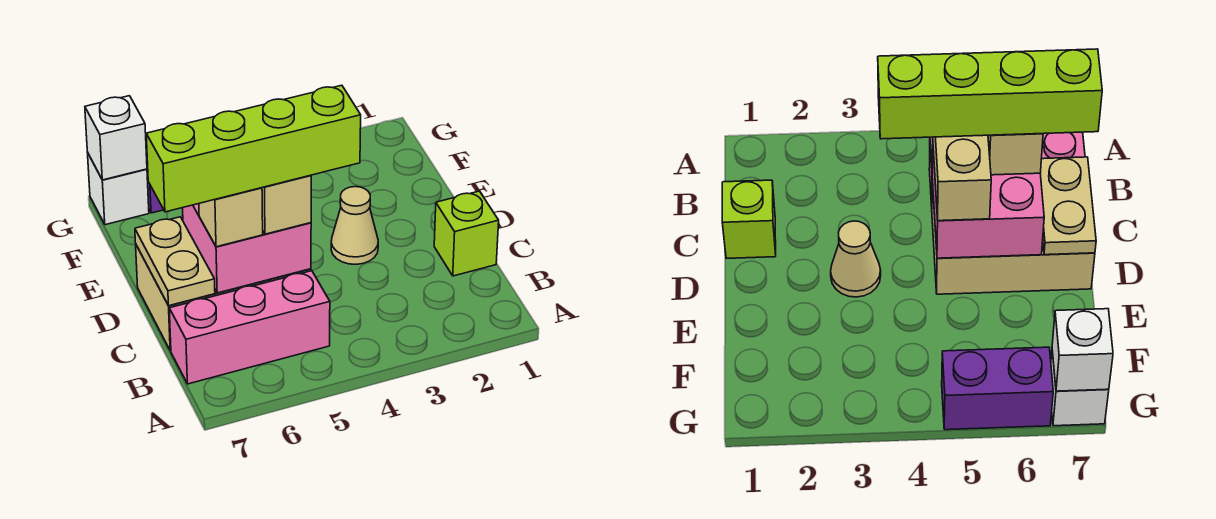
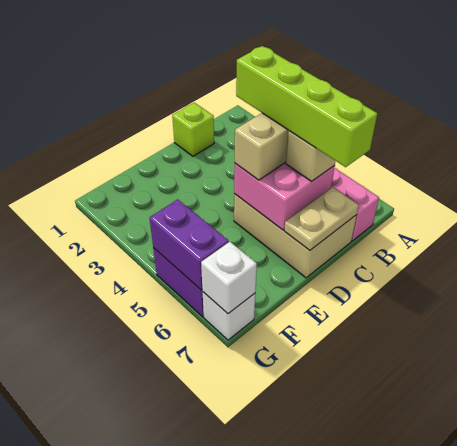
tan cone D3 level 1 -> none
none -> purple brick G5:G6 level 2

